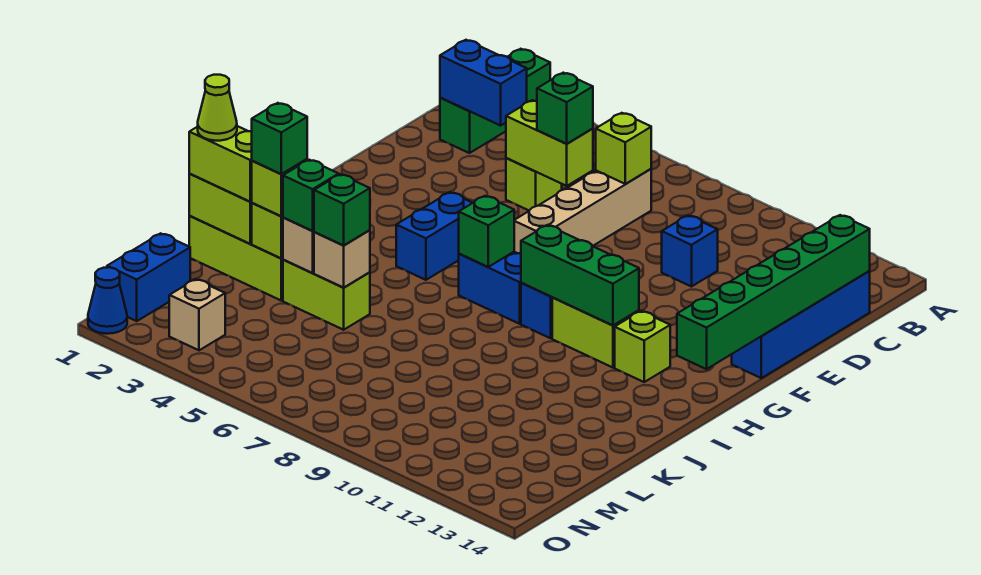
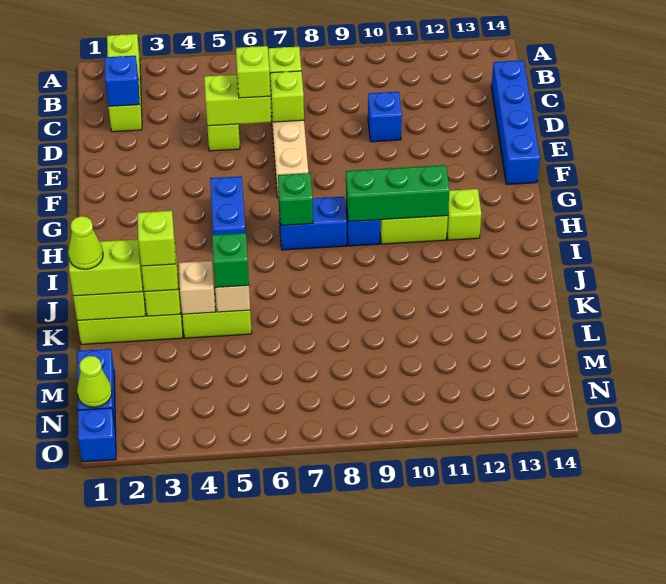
green brick A2:C2 level 1 -> lime brick A2:C2 level 1
blue brick C2:C3 level 2 -> blue brick C2 level 2
green brick C14:H14 level 2 -> none
green brick D6 level 3 -> lime brick D6 level 3
none -> lime brick D7 level 2
green brick K3 level 4 -> lime brick K3 level 4
green brick K4 level 3 -> none
none -> lime cone N1 level 2
tan brick N3 level 1 -> none
blue cone O1 level 1 -> blue brick O1 level 1

